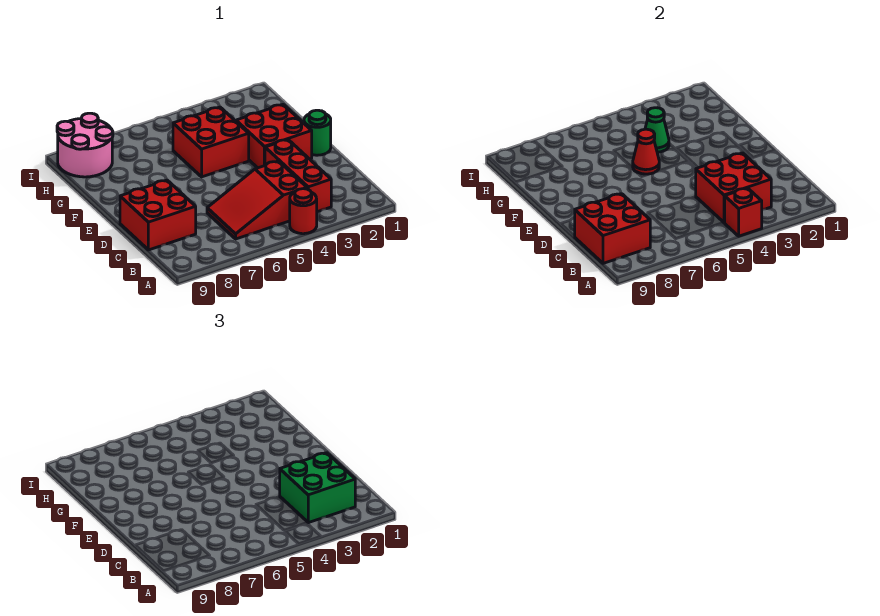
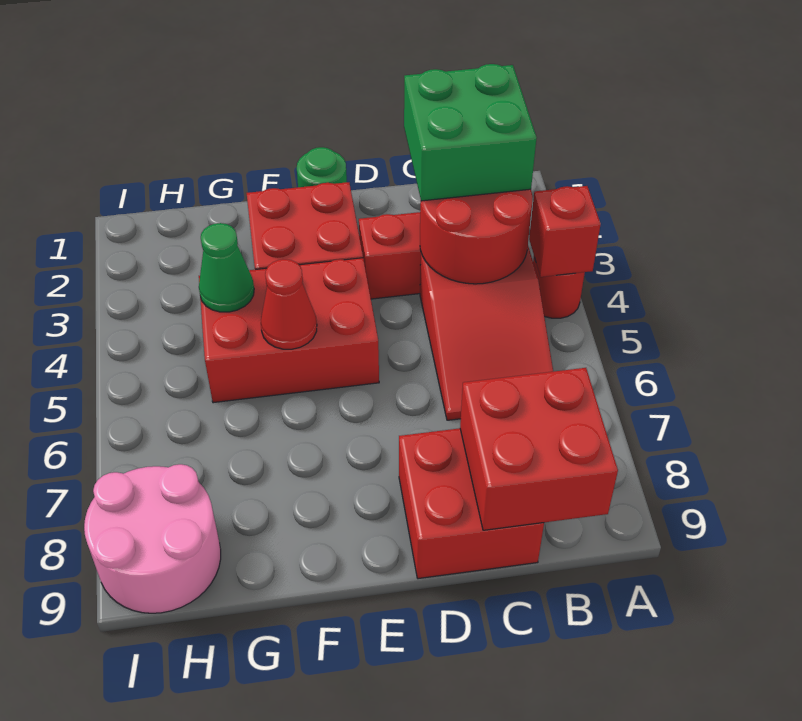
red brick B3:C4 level 2 -> red round brick B3:C4 level 2
red brick F4:G5 level 1 -> red brick E4:G5 level 1

